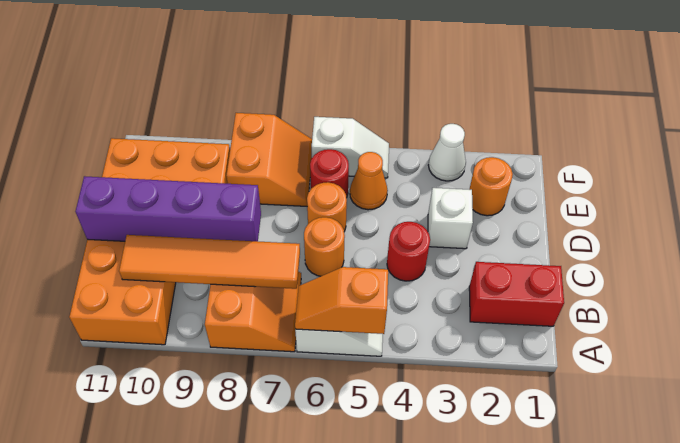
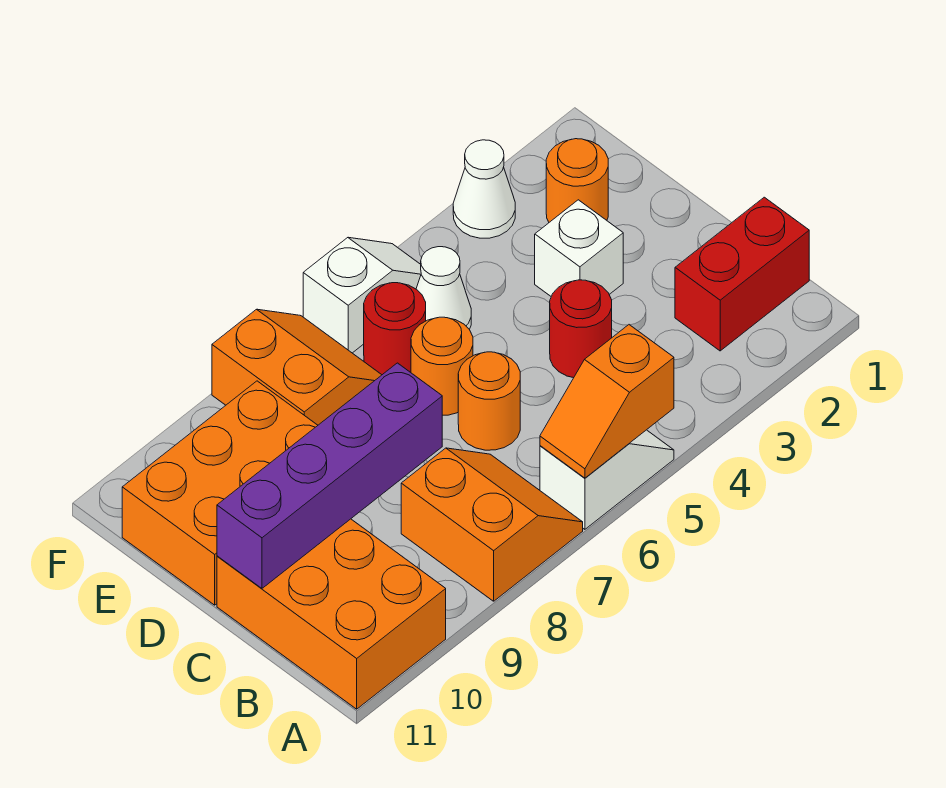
orange tile B7:B10 level 2 -> none
orange cone E5 level 1 -> white cone E5 level 1

